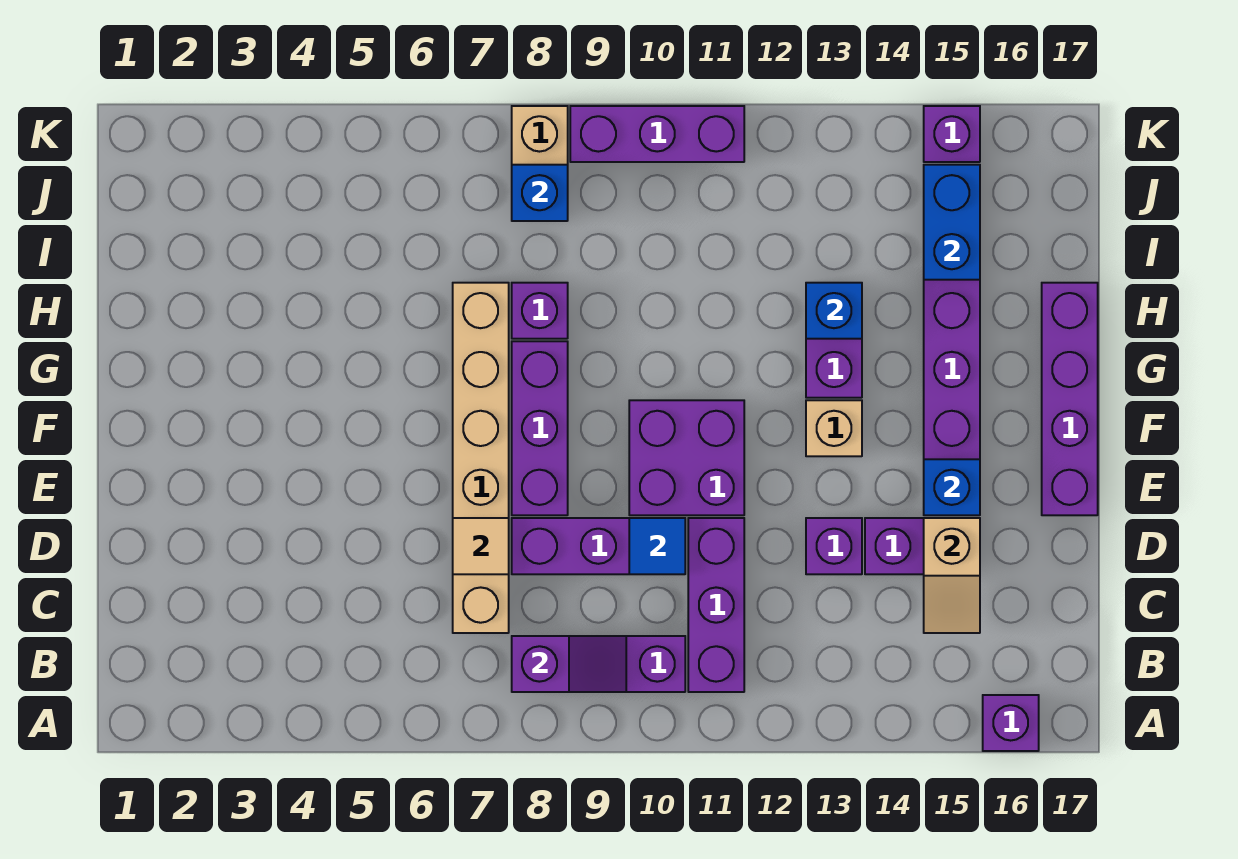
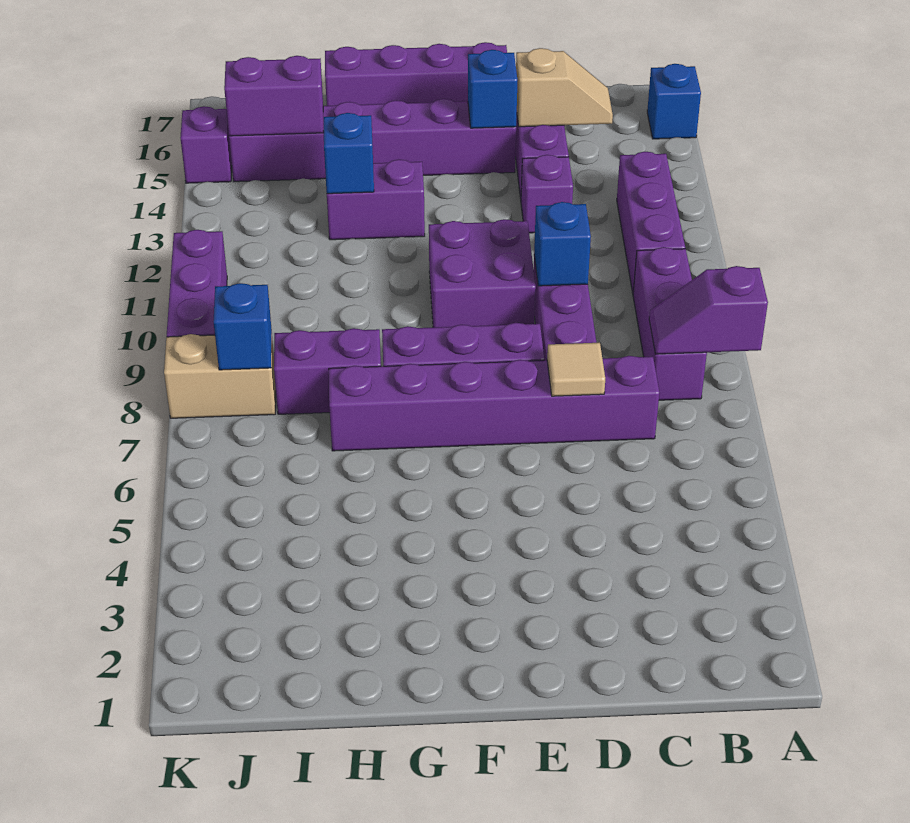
purple brick A16 level 1 -> blue brick A16 level 1
purple slope B8:B9 level 2 top 8 -> purple slope A8:B8 level 2 top A
purple brick B11:D11 level 1 -> purple brick B11:B13 level 1
tan brick C7:H7 level 1 -> purple brick C7:H7 level 1
blue tile D10 level 2 -> blue brick D10 level 2
tan brick F13 level 1 -> none
purple brick H8 level 1 -> purple brick H8:I8 level 1
blue brick I15:J15 level 2 -> purple brick I15:J15 level 2

